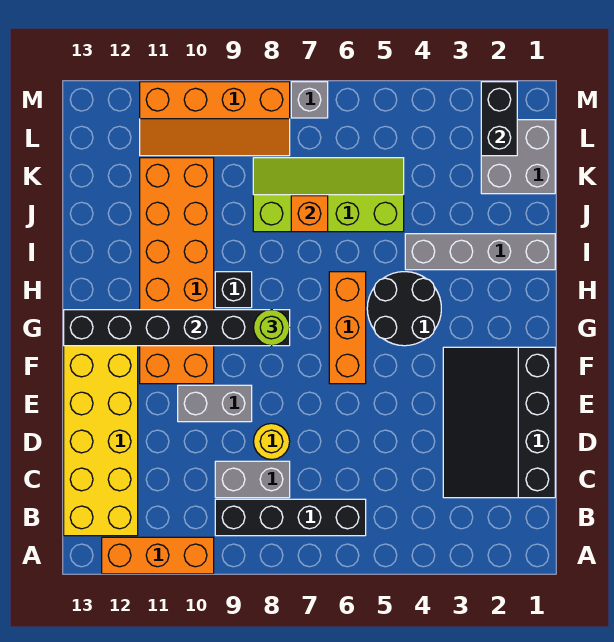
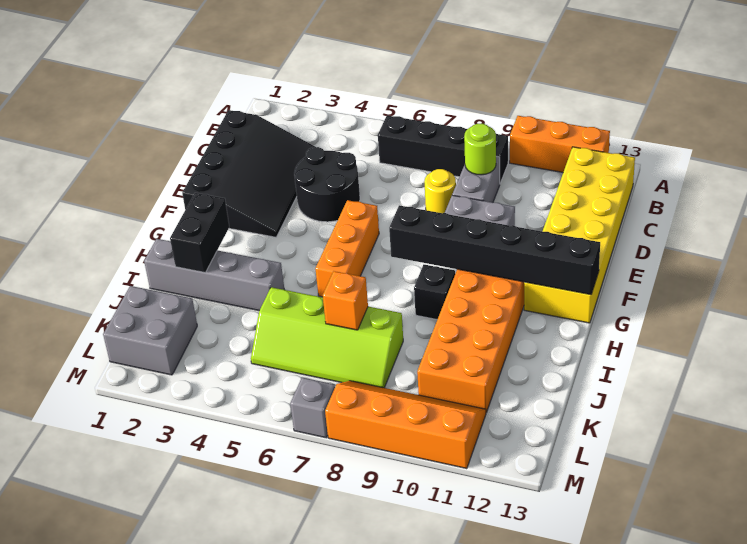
grey brick C8:C9 level 1 -> grey brick C9:D9 level 1
black round brick G4:H5 level 1 -> black round brick D4:E5 level 1
lime round brick G8 level 3 -> lime round brick C9 level 2
black brick L2:M2 level 2 -> black brick H2:I2 level 2

